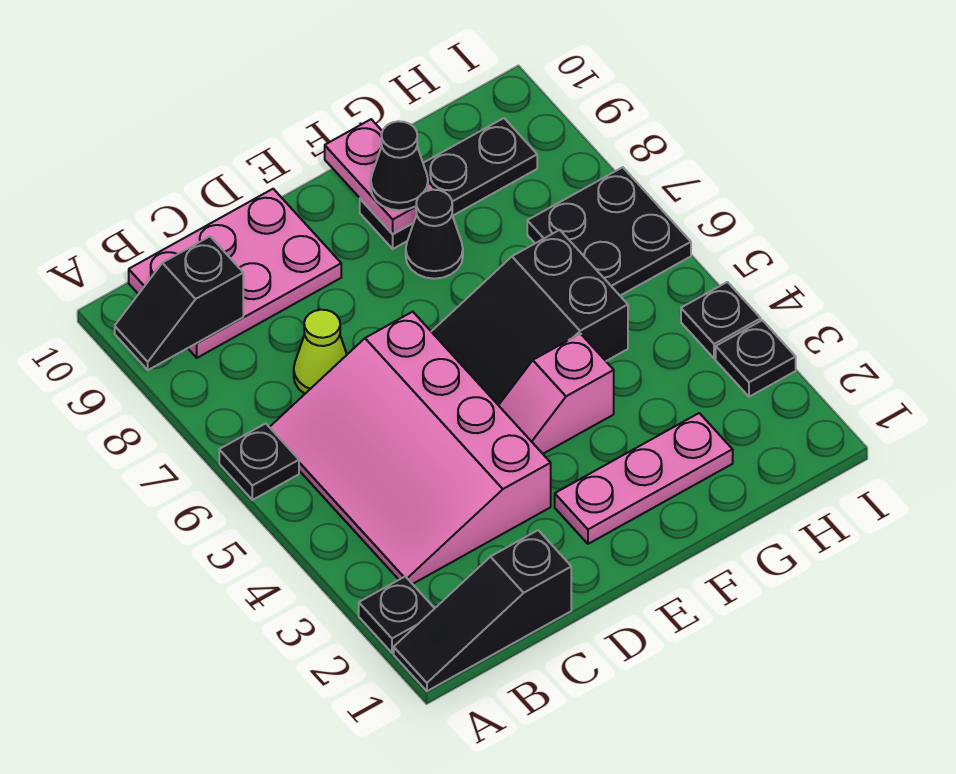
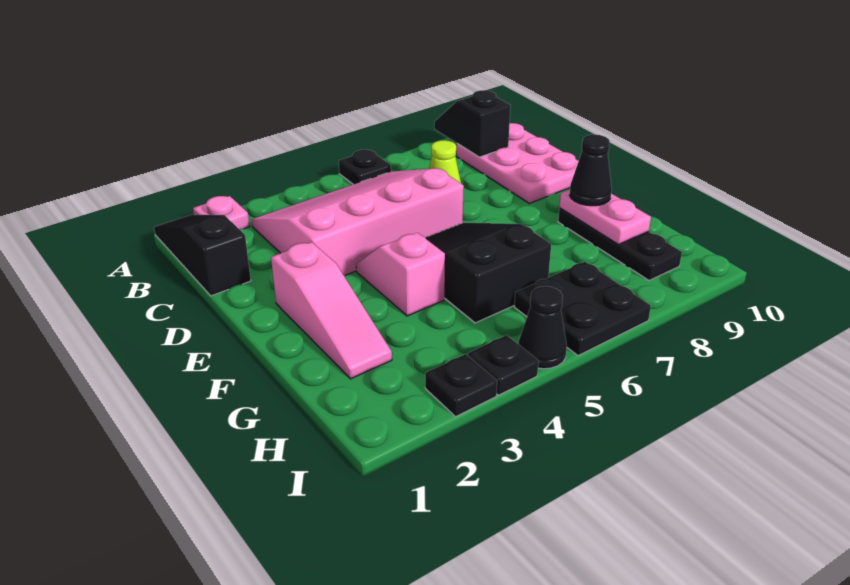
black plate A2 level 1 -> pink plate A2 level 1
pink plate E2:G2 level 1 -> pink slope E2:G2 level 1 top E
black cone F8 level 1 -> black cone I5 level 1
pink plate F9:F10 level 2 -> pink plate F9:G9 level 2

